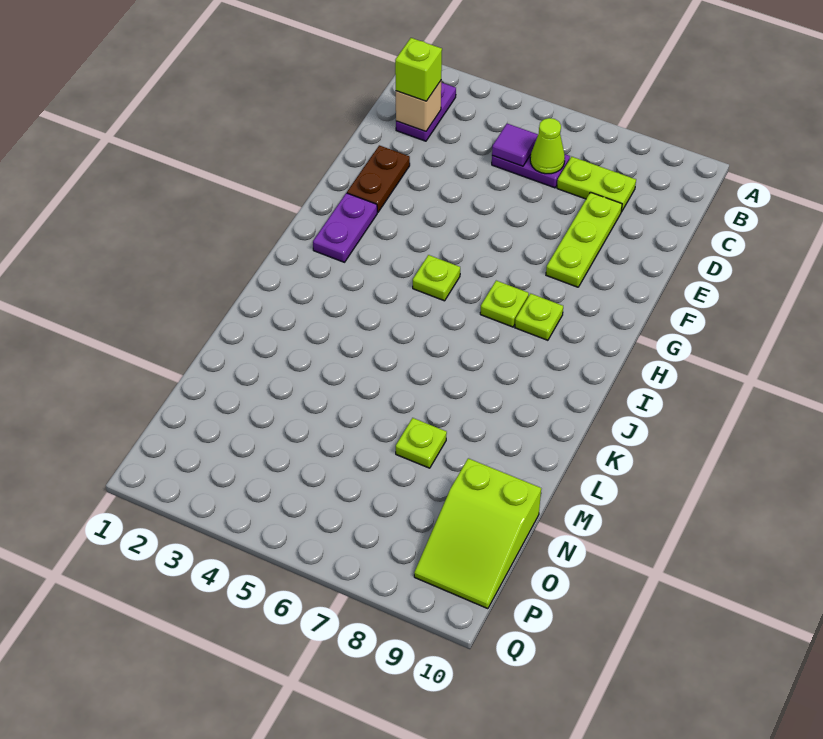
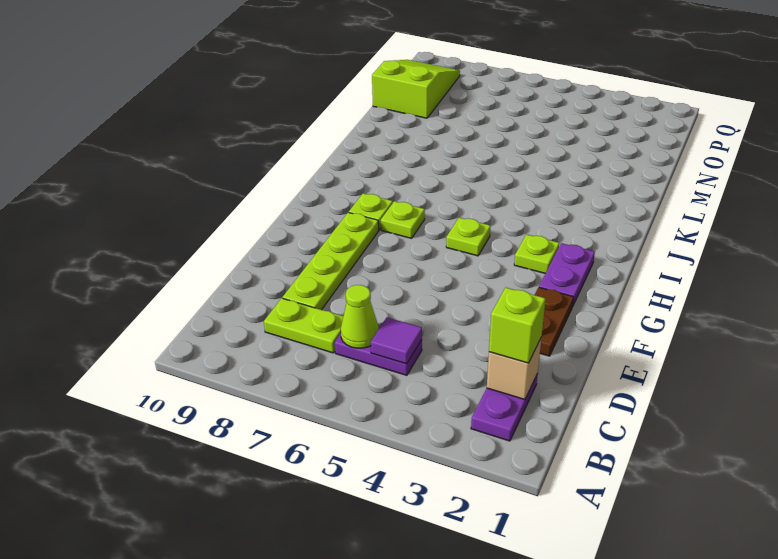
lime plate D8:F8 level 1 -> lime plate D8:G8 level 1
lime plate M7 level 1 -> lime plate H3 level 1

